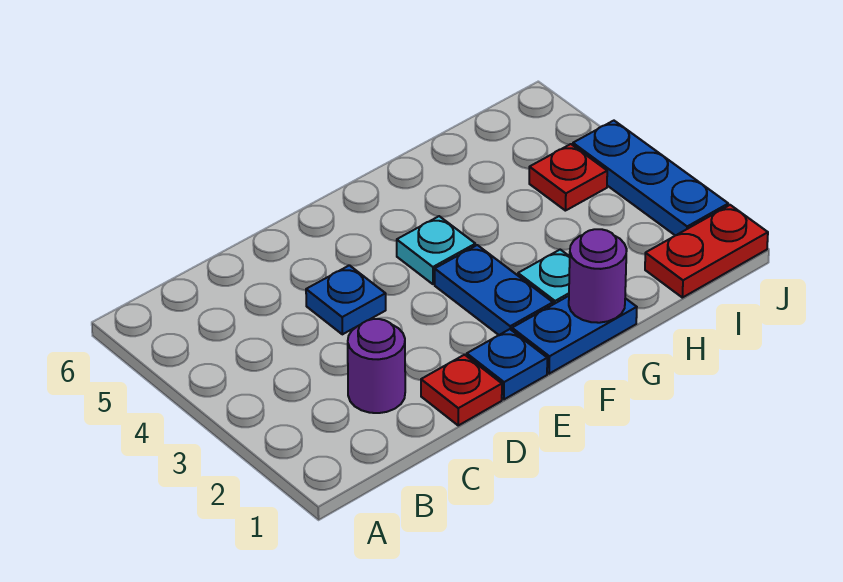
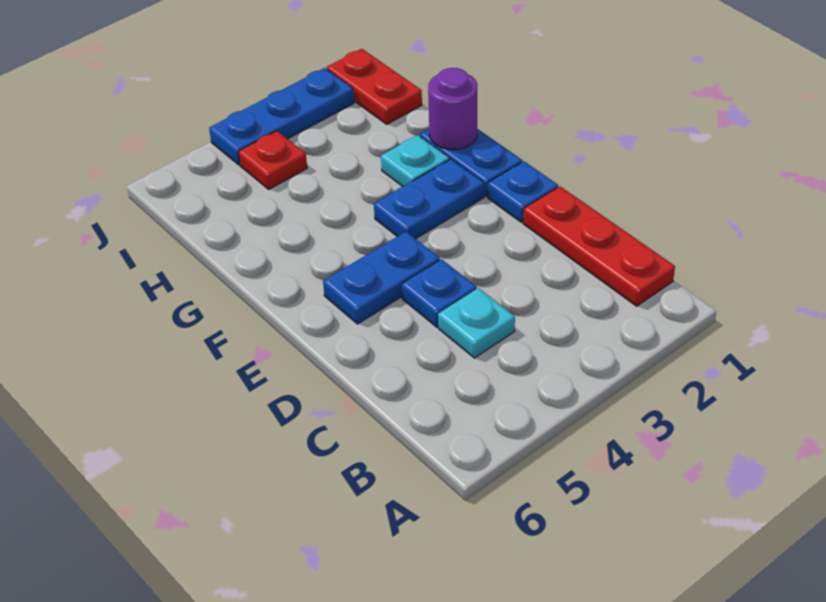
purple round brick C2 level 1 -> none
red plate D1 level 1 -> red plate B1:D1 level 1
none -> blue plate E4:E5 level 1
cyan plate F4 level 1 -> cyan plate C4 level 1

